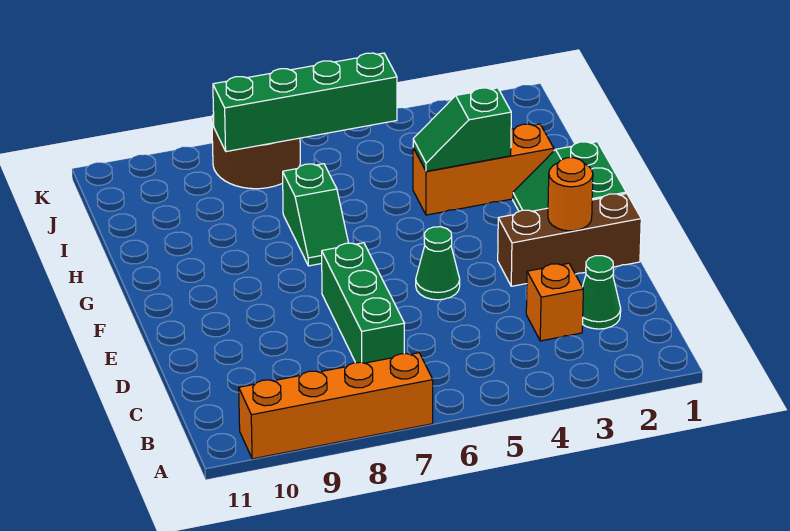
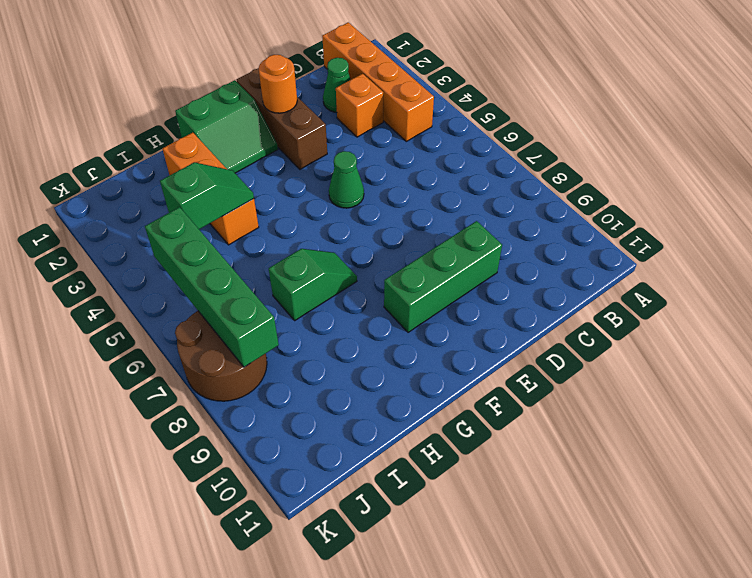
orange brick A7:A10 level 1 -> orange brick B1:B4 level 1
green brick C7:E7 level 1 -> green brick D9:F9 level 1
green slope H3:H4 level 2 top 3 -> green slope H4:I4 level 2 top I

